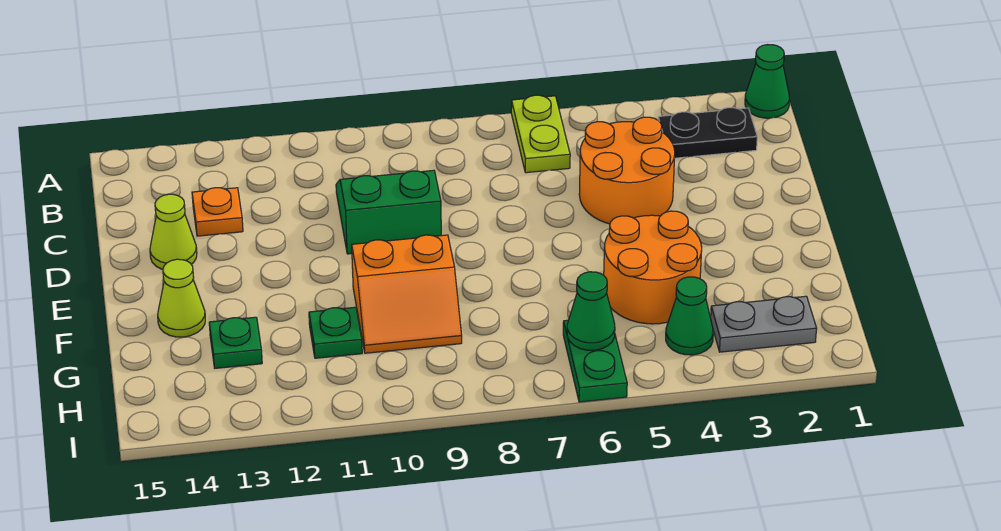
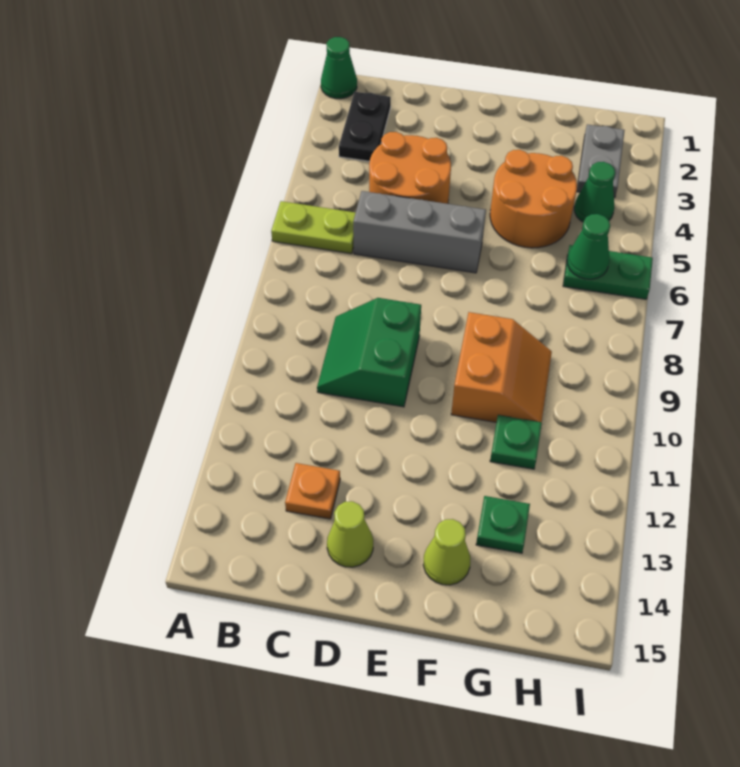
none -> grey brick C6:E6 level 1

